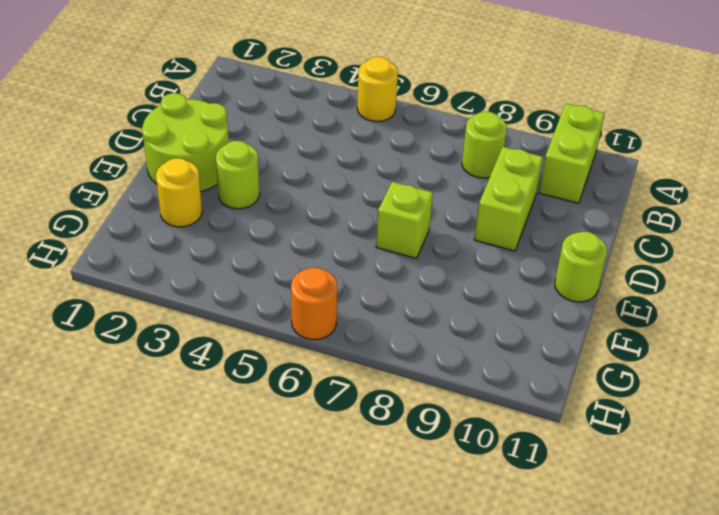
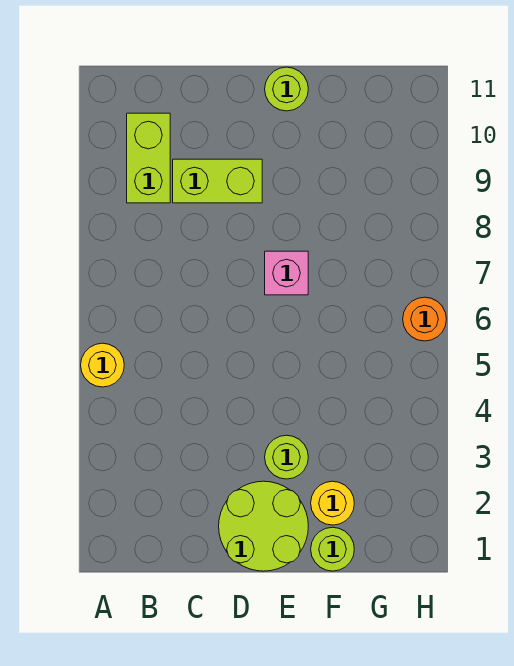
lime brick A10:B10 level 1 -> lime brick B9:B10 level 1
lime round brick B8 level 1 -> lime round brick F1 level 1
lime brick E7 level 1 -> pink brick E7 level 1

